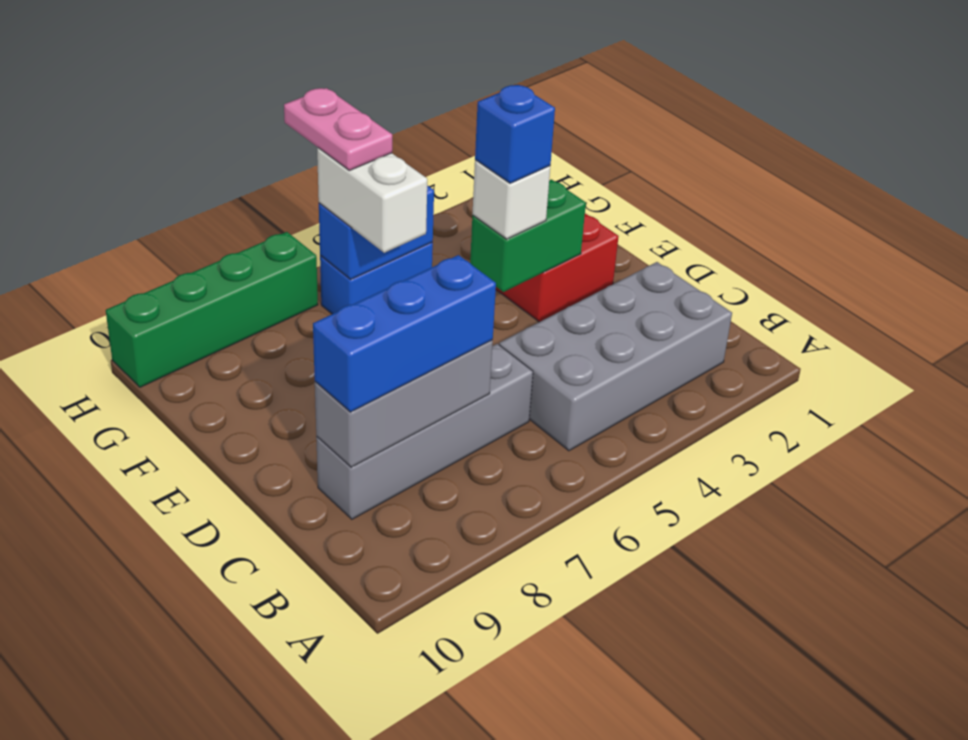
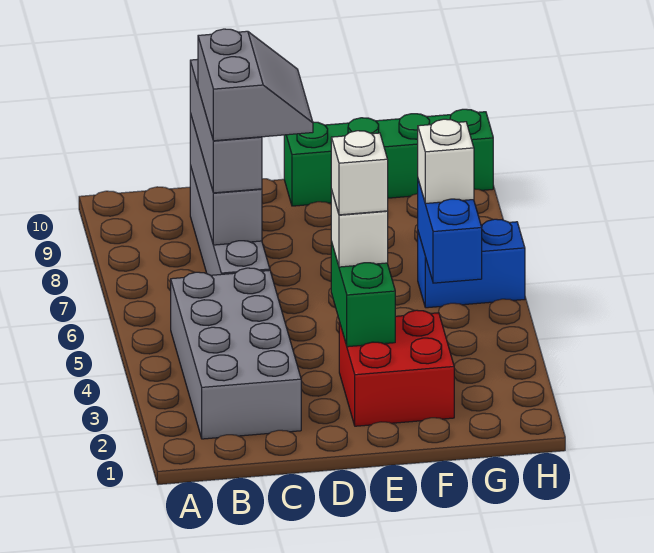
blue brick C7:C9 level 3 -> grey brick C7:C9 level 3
none -> grey slope C7:D8 level 4 top C
blue brick E4 level 4 -> white brick E4 level 4
white brick F6:G6 level 3 -> white brick G6 level 3
blue brick G5:G6 level 1 -> blue brick G6:H6 level 1
pink plate G6:H6 level 4 -> none
green brick H7:H10 level 1 -> green brick E10:H10 level 1

